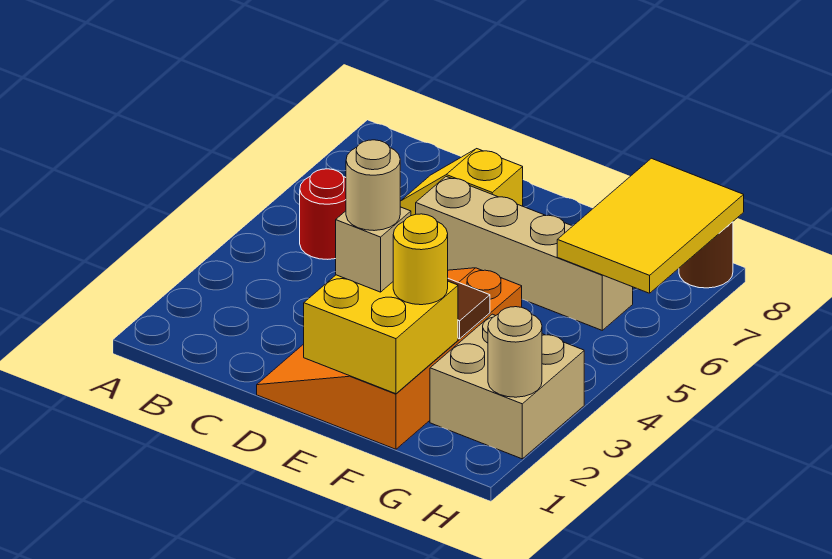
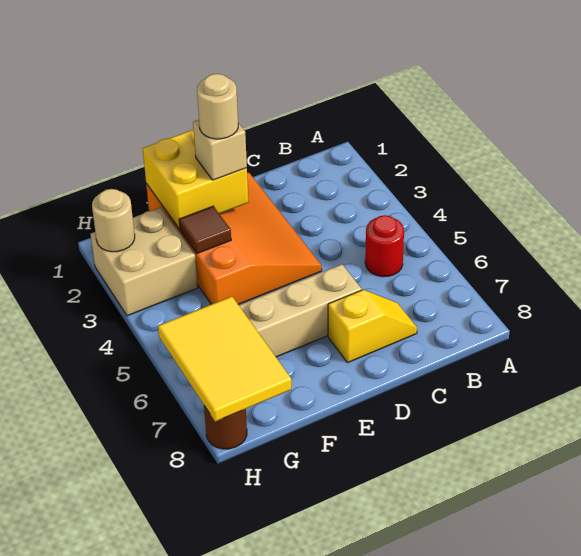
yellow round brick F2 level 3 -> none

